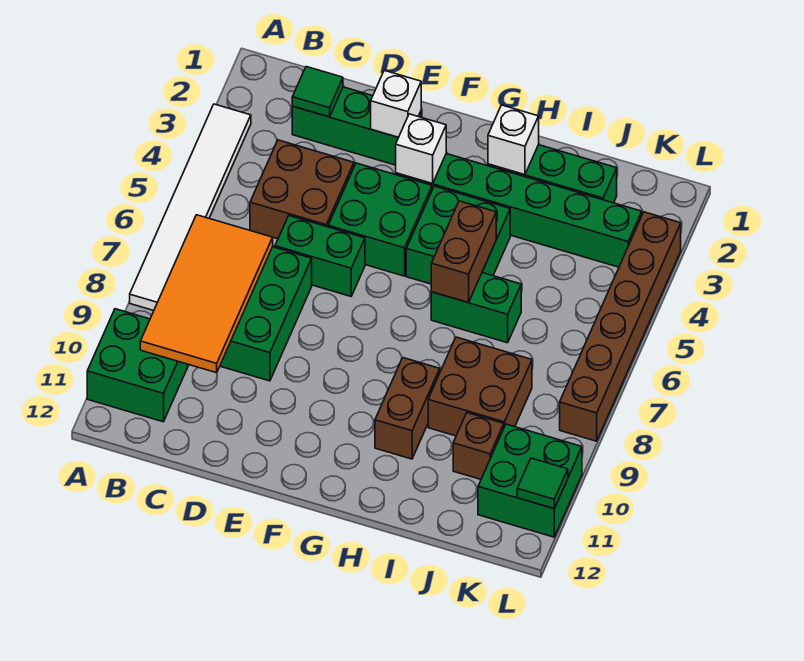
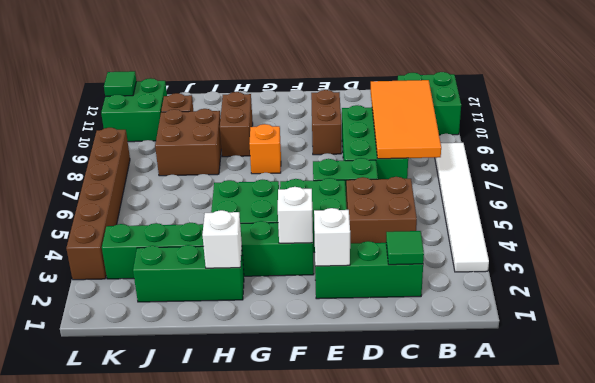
none -> orange brick G8 level 1
brown brick H5:H6 level 2 -> brown brick E9:E10 level 1
green brick H6:I6 level 1 -> none

